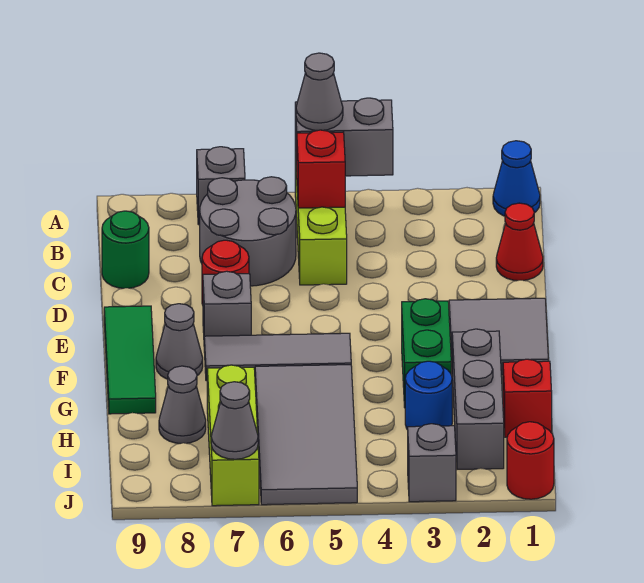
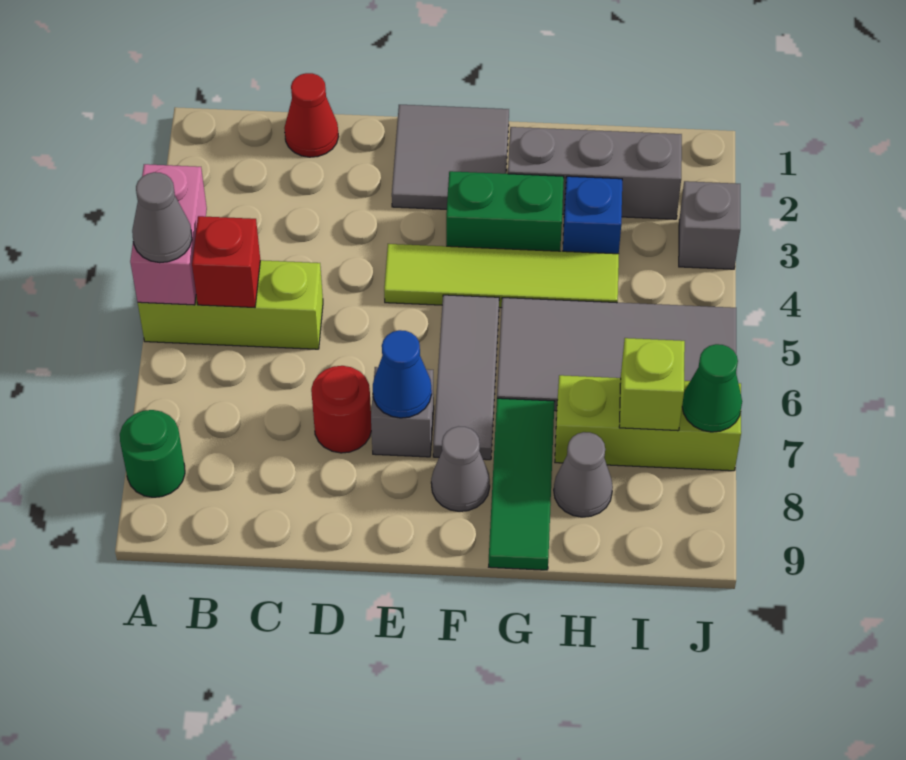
blue cone A1 level 1 -> blue cone E7 level 2
grey brick A4:A5 level 2 -> pink brick A4:A5 level 2
grey brick A7 level 1 -> none
grey round brick B6:C7 level 1 -> none
green round brick C9 level 1 -> green round brick A8 level 1
none -> lime tile E4:H4 level 1
green tile E9:G9 level 1 -> green tile G7:G9 level 1
red brick H1 level 1 -> none
blue round brick H3 level 1 -> blue brick H3 level 1
none -> lime brick I7 level 2
red round brick J1 level 1 -> none
grey cone J7 level 2 -> green cone J7 level 2

